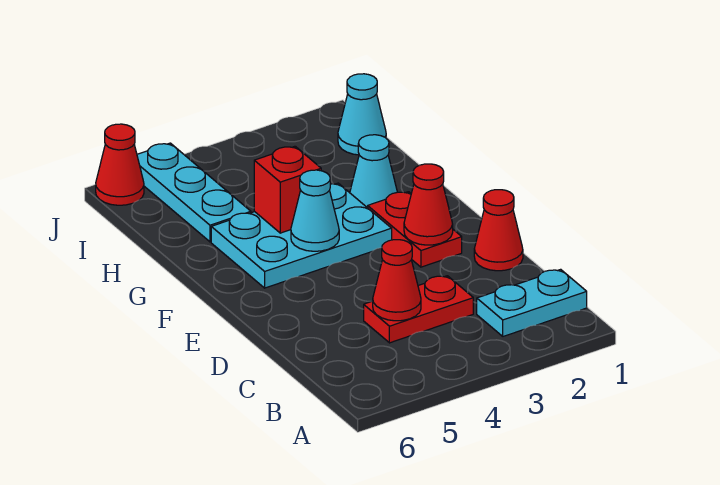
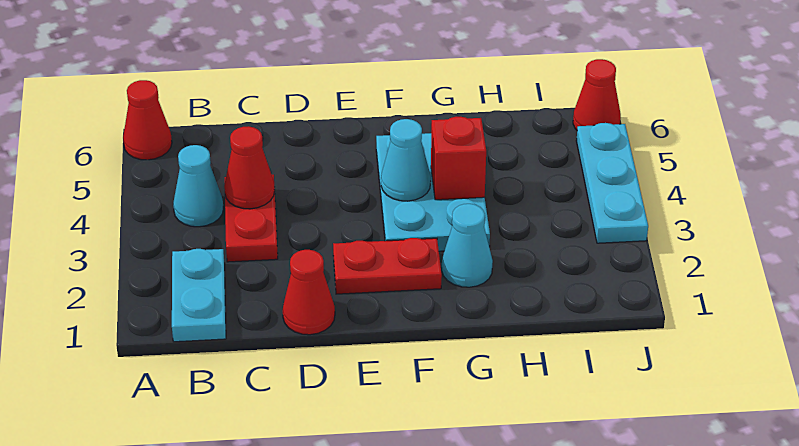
red cone E2 level 2 -> red cone A6 level 1
cyan plate H5:J5 level 1 -> cyan plate J3:J5 level 1
cyan cone I1 level 1 -> cyan cone B4 level 1

